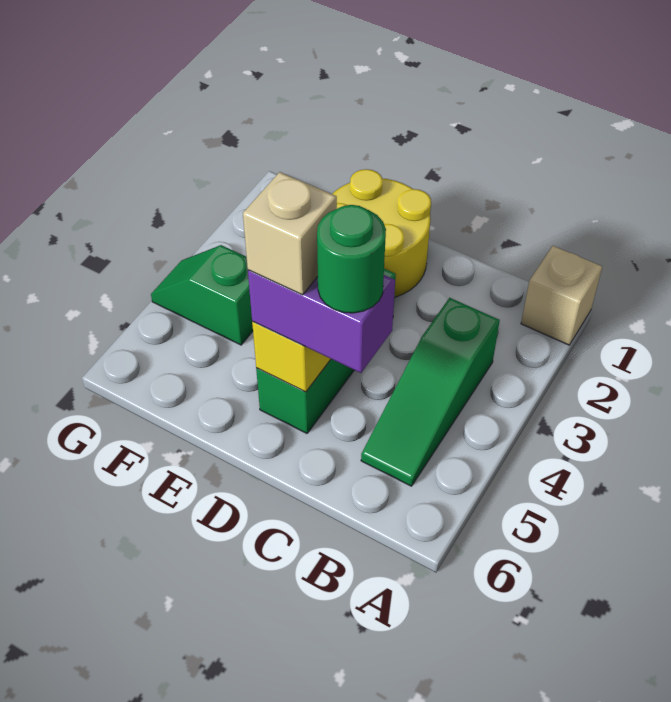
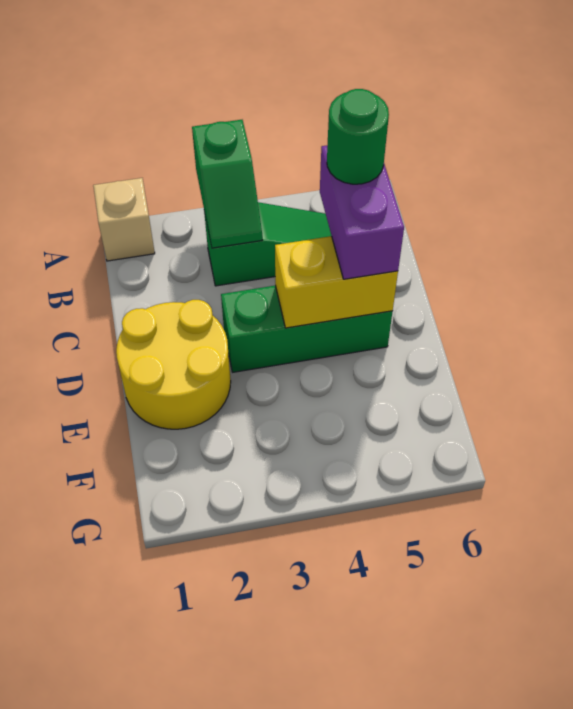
tan brick D5 level 4 -> none
green slope F4:G4 level 1 top F -> green slope A3:B3 level 2 top A

